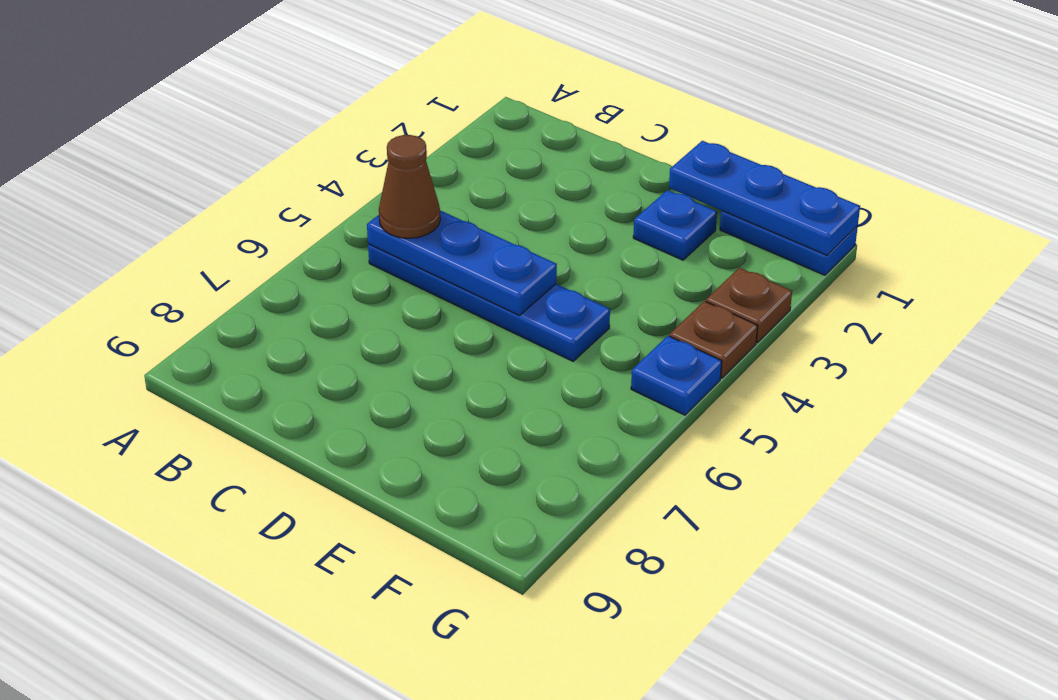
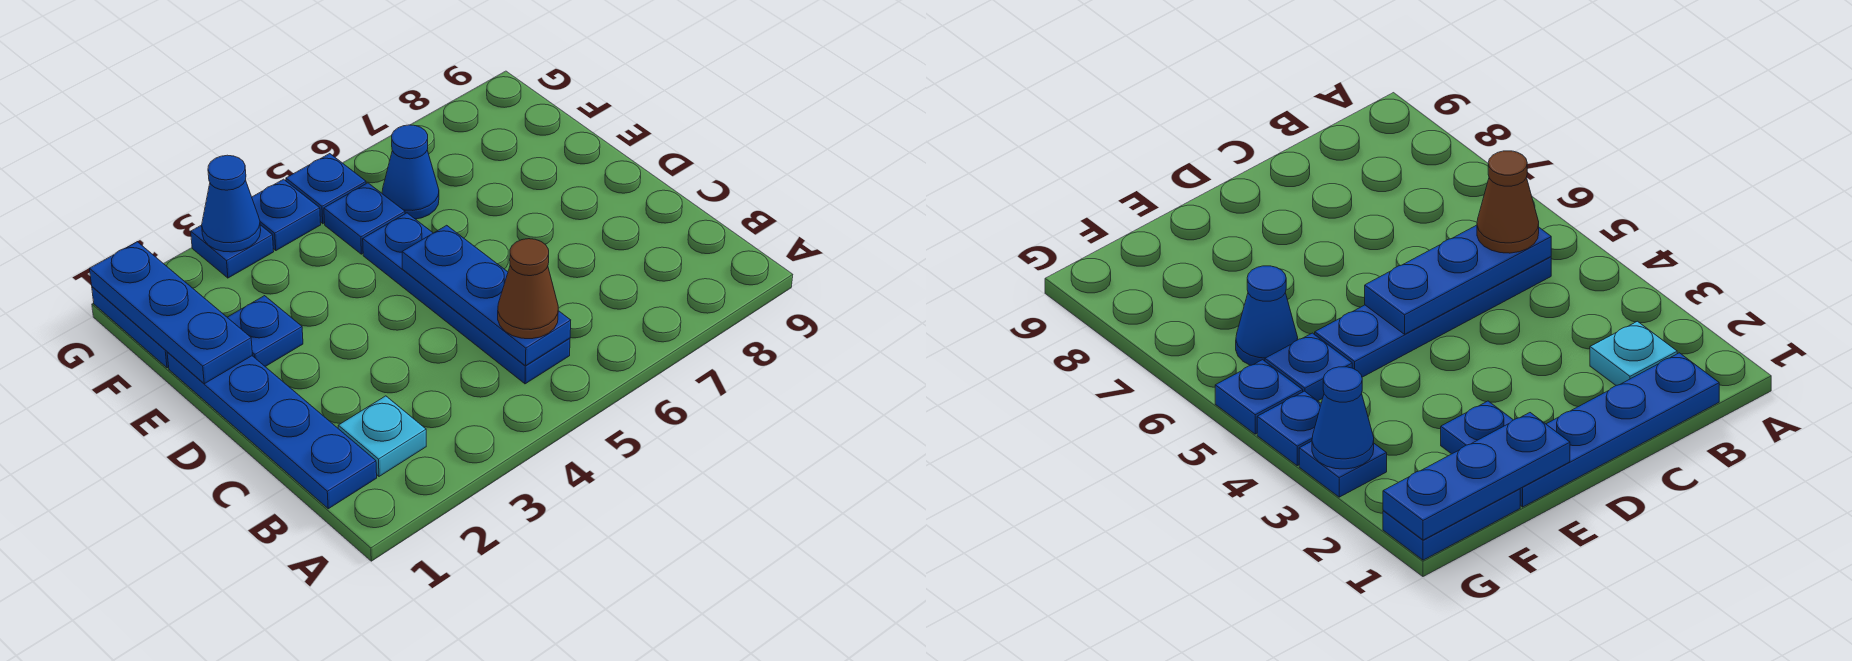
none -> blue plate B1:E1 level 1
none -> cyan plate B2 level 1
none -> blue plate F5 level 1
none -> blue cone F6 level 1
brown plate G3 level 1 -> blue plate G3 level 1
none -> blue cone G3 level 2
brown plate G4 level 1 -> blue plate G4 level 1

